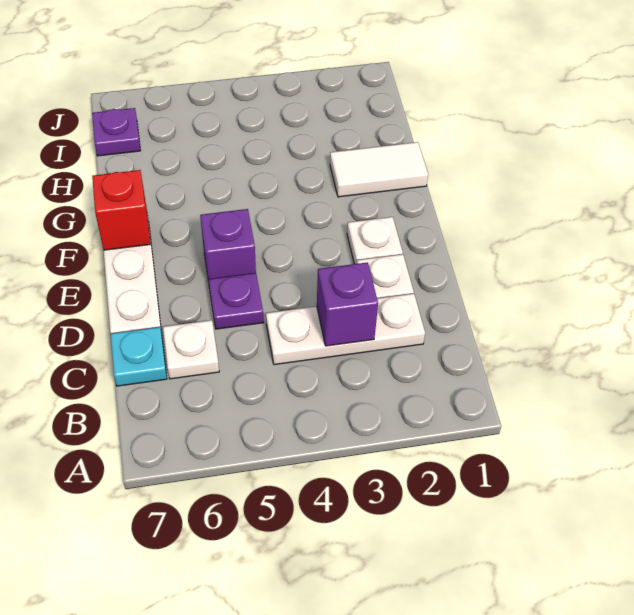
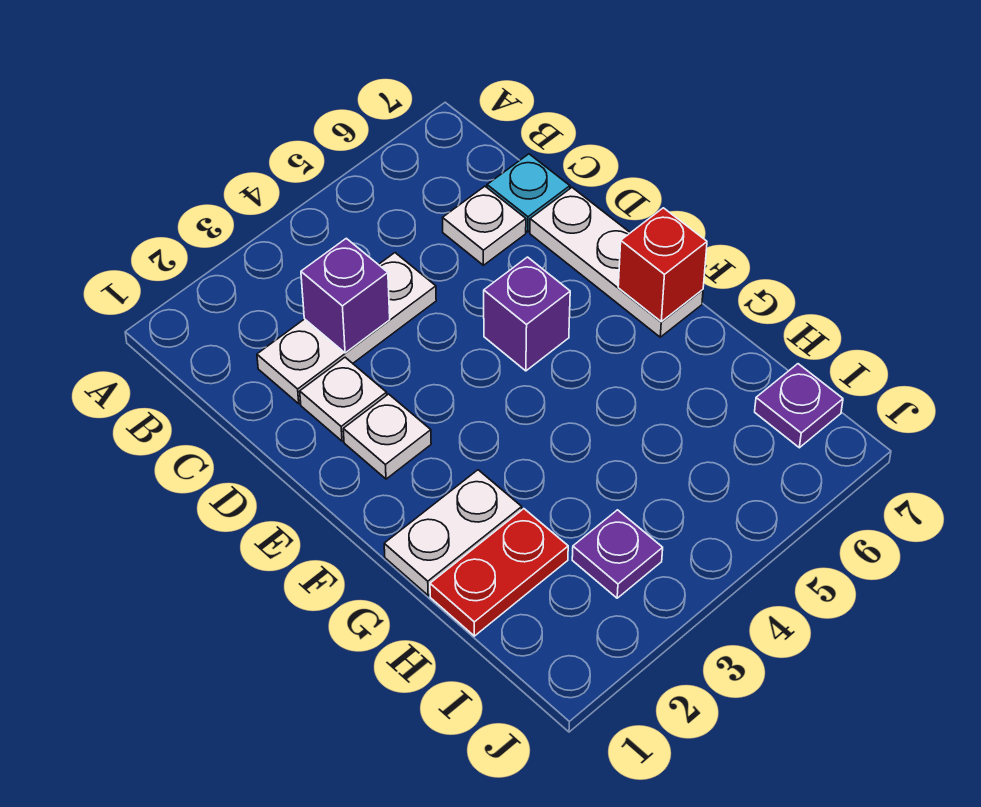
purple plate D5 level 1 -> purple plate I3 level 1
white tile G1:G2 level 1 -> white plate G1:G2 level 1
none -> red plate H1:H2 level 1

